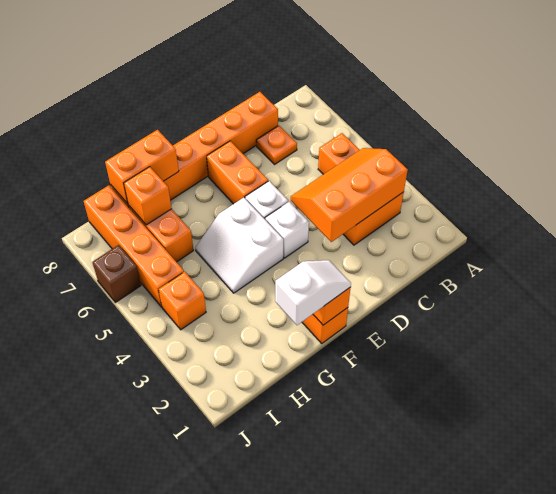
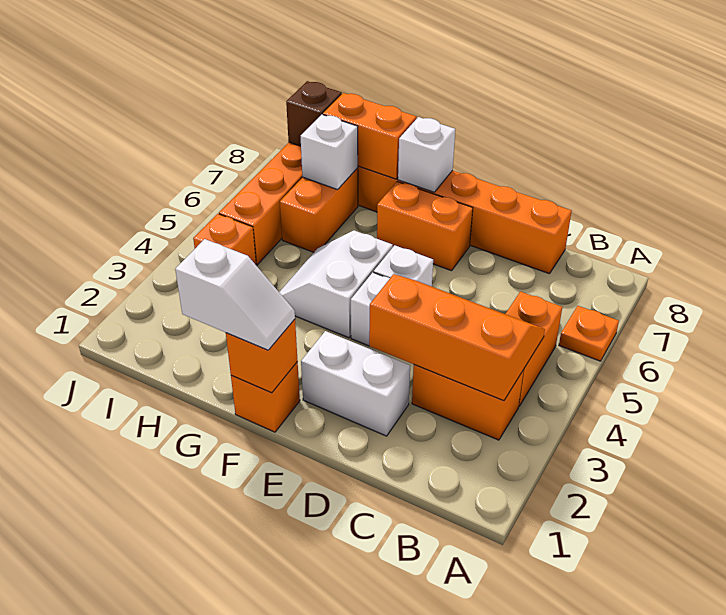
orange plate C7 level 1 -> orange plate A6 level 1
none -> white brick D2:E2 level 1
orange brick E6:E7 level 1 -> orange brick E7:F7 level 1
none -> white brick F8 level 2
orange brick H7 level 2 -> white brick H7 level 2
brown brick J6 level 1 -> brown brick I8 level 2

